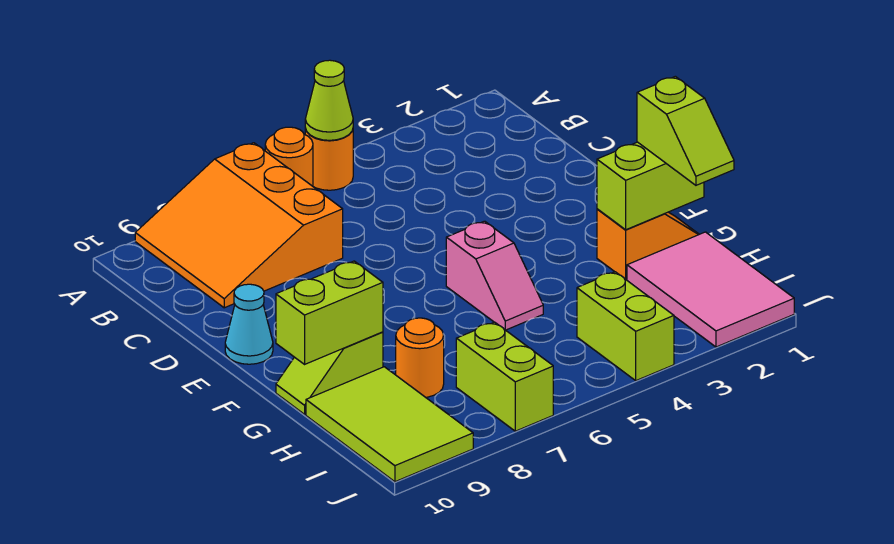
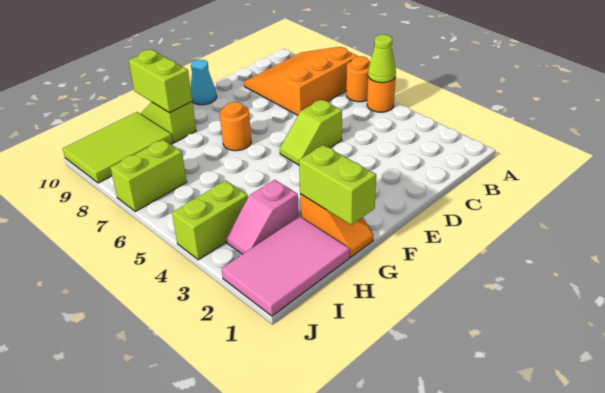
pink slope F5:G5 level 1 top F -> pink slope H3:I3 level 1 top H
lime slope G1:H1 level 3 top G -> lime slope D5:E5 level 1 top D
orange round brick H8 level 1 -> orange round brick F7 level 1

